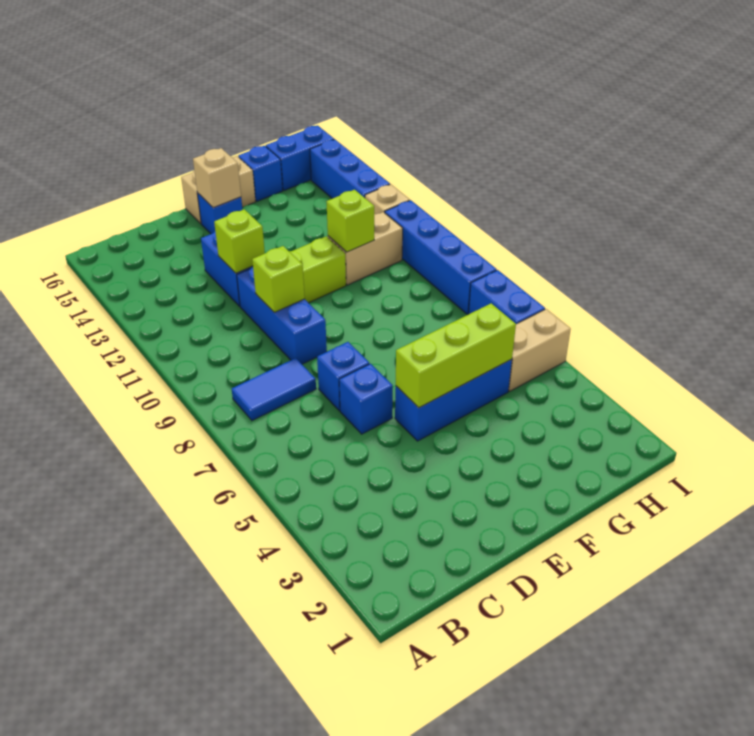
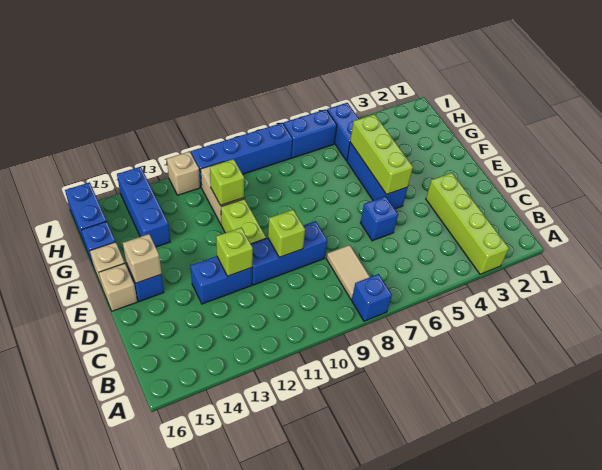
none -> lime brick A3:D3 level 1
blue tile B8:C8 level 1 -> tan tile B8:C8 level 1
blue brick D7 level 1 -> blue brick A8 level 1
tan brick H5:I5 level 1 -> blue brick H5:I5 level 1
blue brick I13:I15 level 1 -> blue brick G14:I14 level 1

